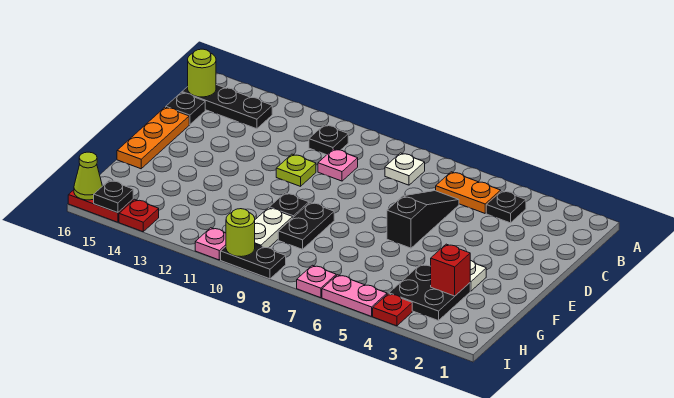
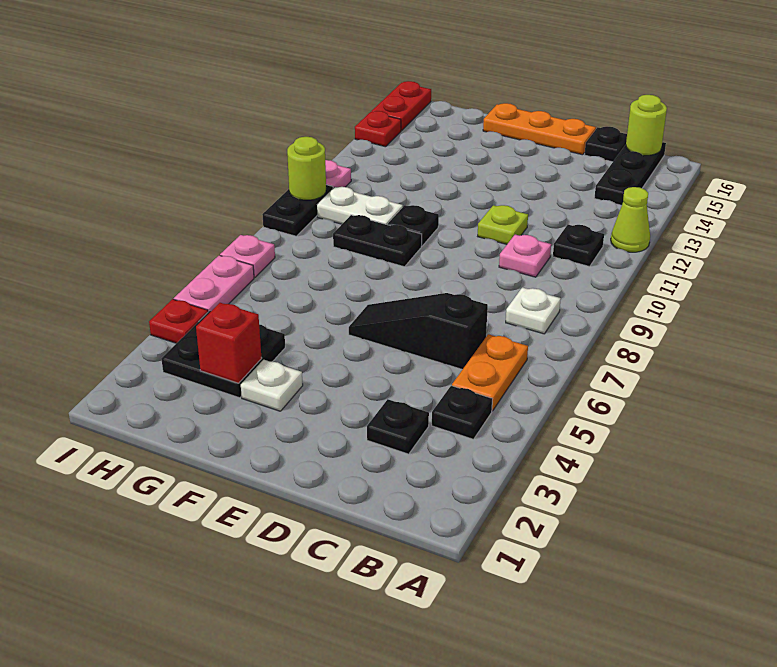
black slope C6:E6 level 1 top E -> black slope C6:E6 level 1 top C
black plate I15 level 2 -> black plate C3 level 1
lime cone I16 level 2 -> lime cone A12 level 1

